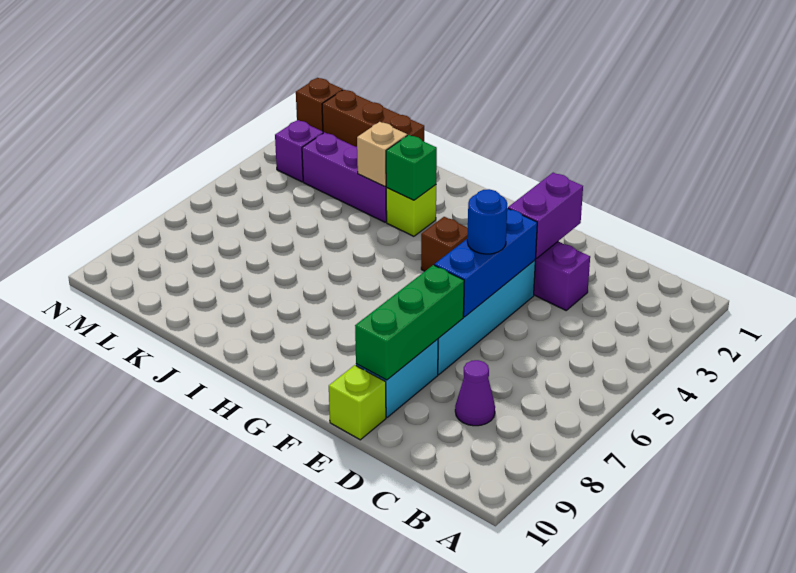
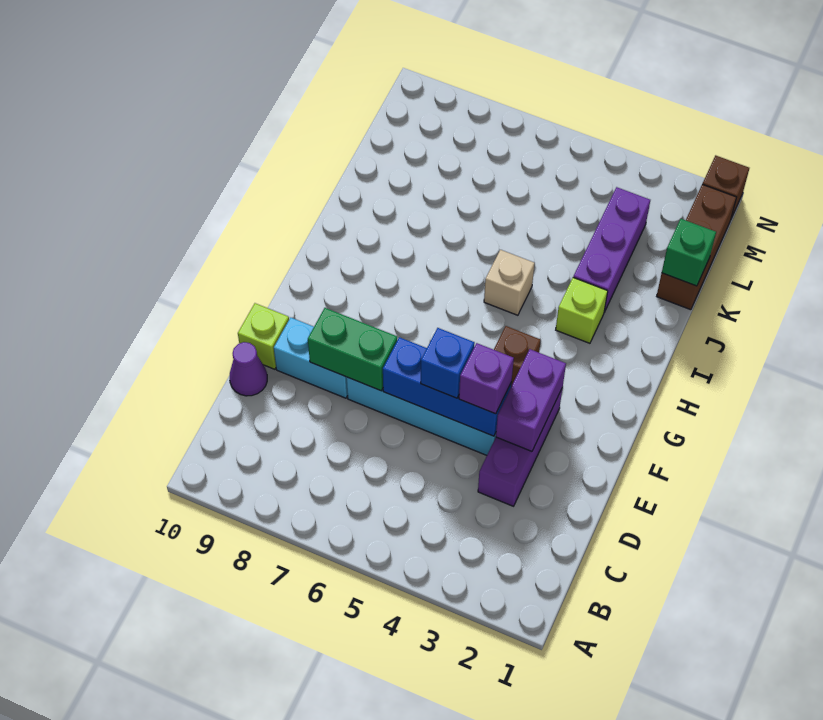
purple cone C8 level 1 -> purple cone D10 level 1
purple brick E2:E3 level 2 -> purple brick E3:F3 level 2
blue round brick E5 level 3 -> blue brick E5 level 3
green brick E7:E9 level 2 -> green brick E7:E8 level 2
green brick I3 level 2 -> green brick K1 level 2
tan brick J3 level 2 -> tan brick I5 level 1
purple brick M3 level 1 -> purple brick E4 level 3

